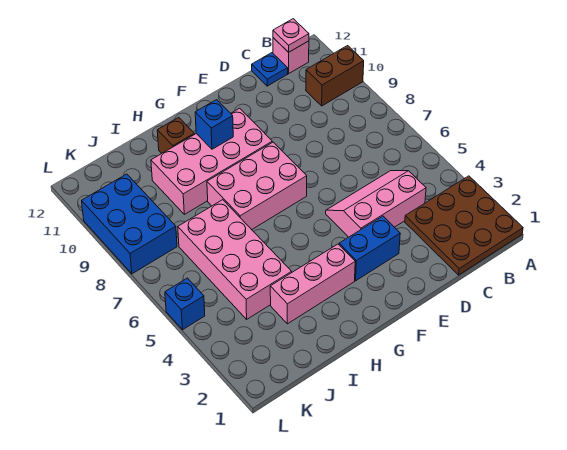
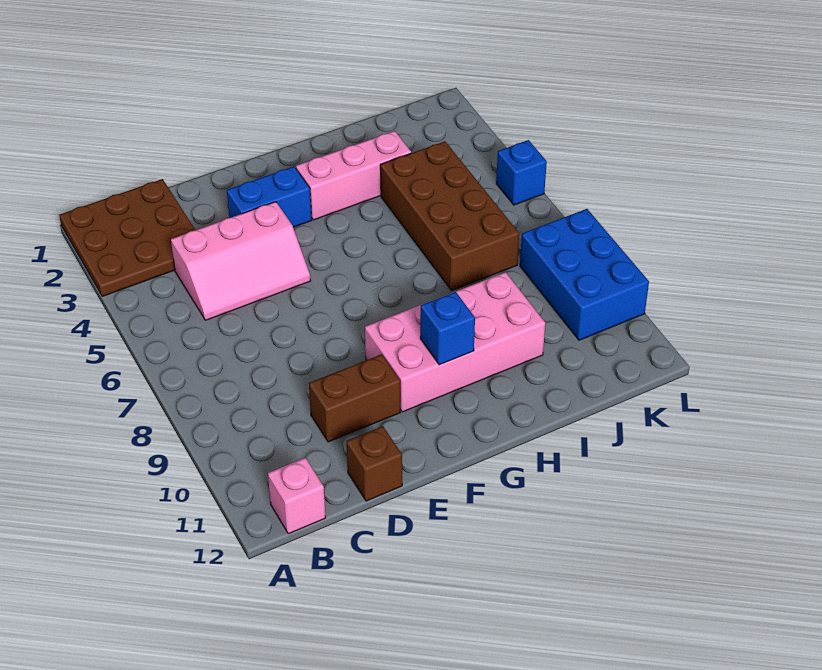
brown brick A10:B10 level 1 -> brown brick D10:E10 level 1
pink plate B12 level 2 -> none
blue plate C12 level 1 -> none
pink brick F7:H8 level 1 -> none
brown brick H11 level 1 -> brown brick D12 level 1
pink brick I4:J7 level 1 -> brown brick I4:J7 level 1

